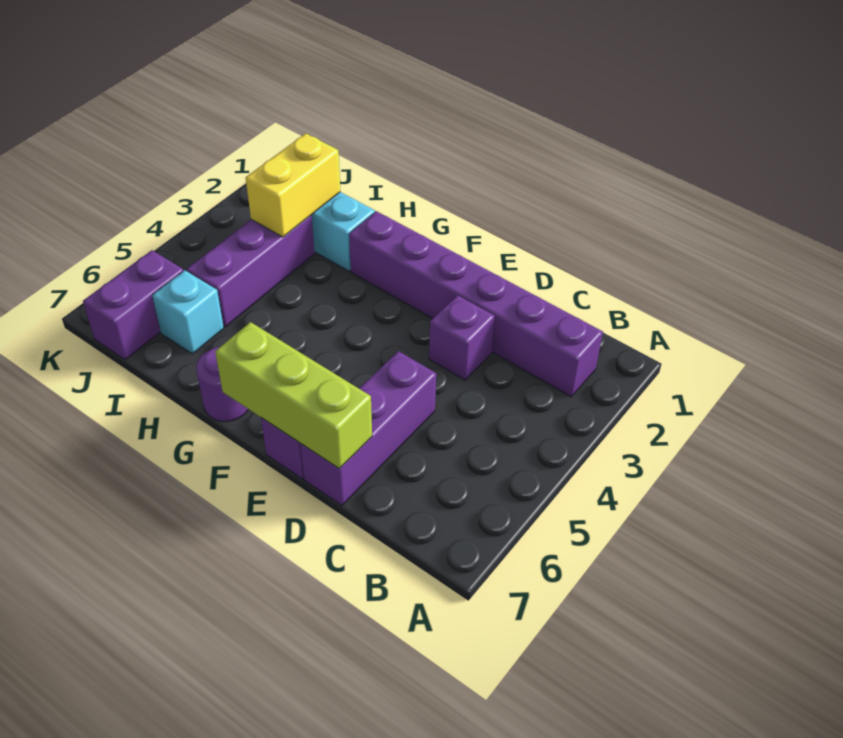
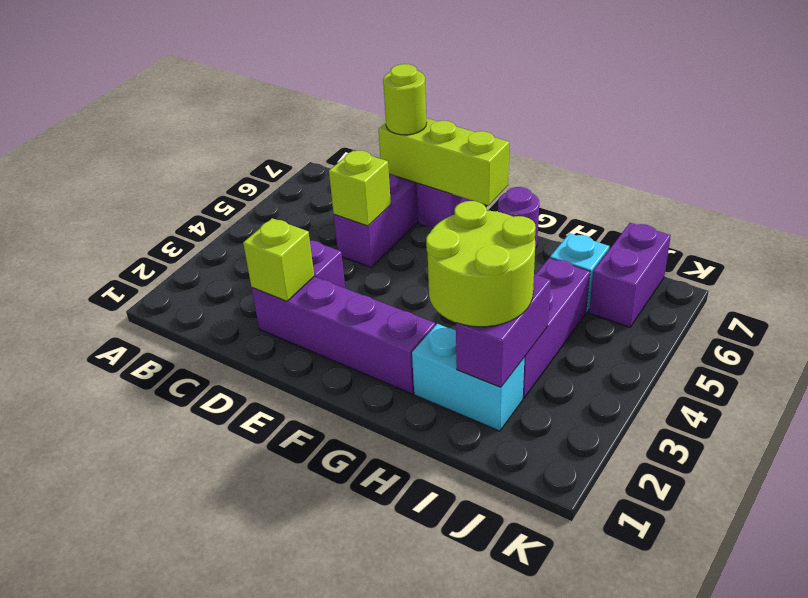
purple brick B2:G2 level 1 -> purple brick D2:G2 level 1
none -> lime brick D2 level 2
none -> lime brick D5 level 2
none -> lime round brick D7 level 3
none -> lime round brick H2:I3 level 3
yellow brick I2:I3 level 2 -> purple brick I2:I3 level 2

